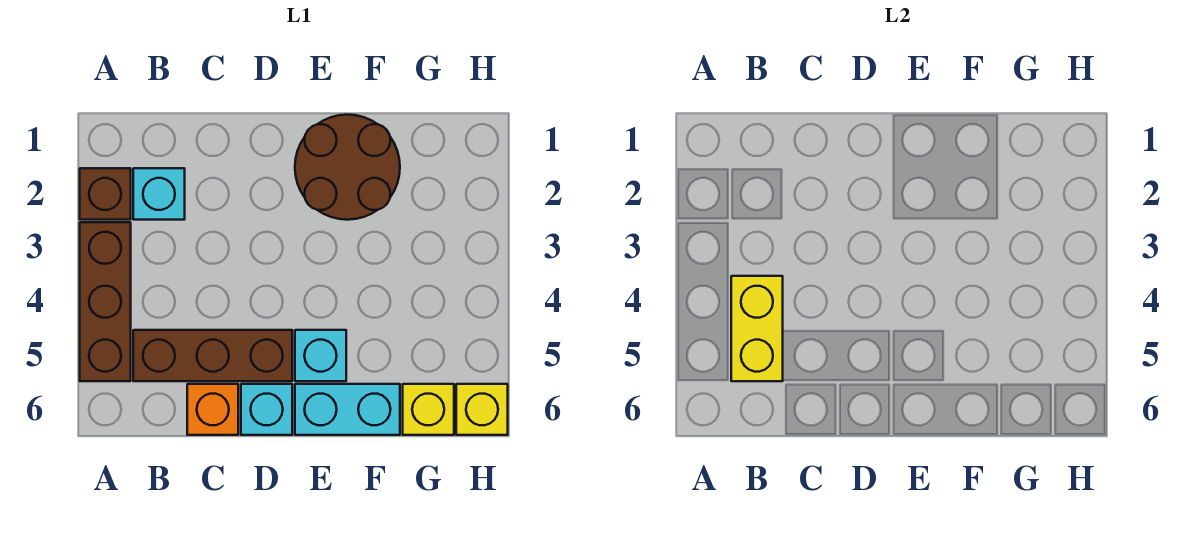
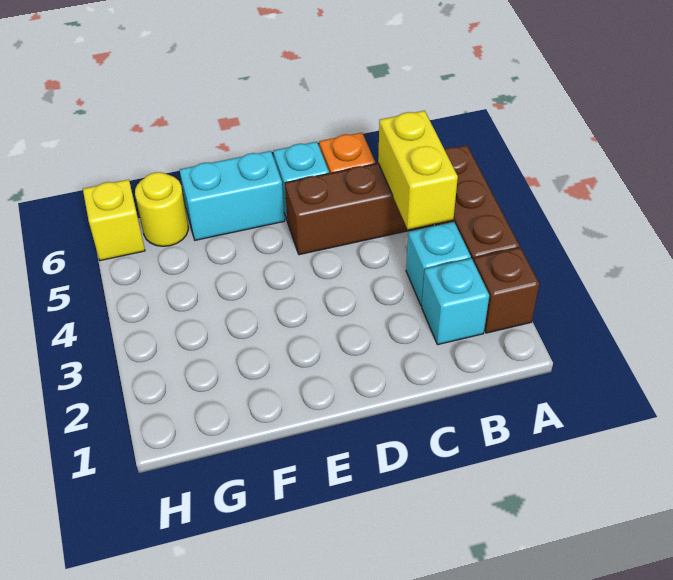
brown round brick E1:F2 level 1 -> none
cyan brick E5 level 1 -> cyan brick B3 level 1
yellow brick G6 level 1 -> yellow round brick G6 level 1

